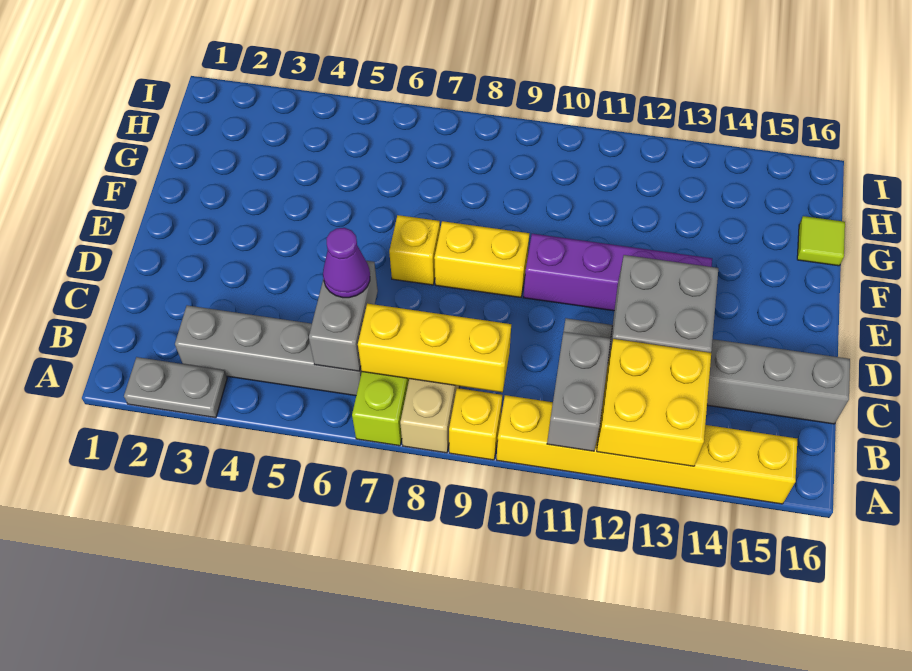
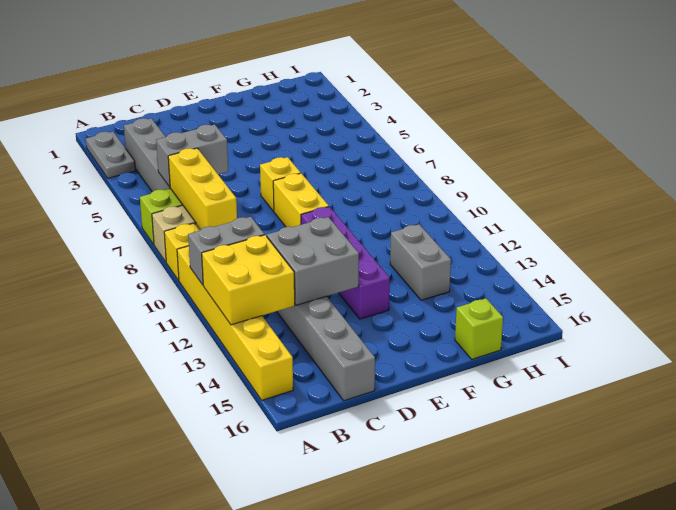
purple cone C6 level 3 -> none
none -> grey brick G12:G13 level 1
lime tile G16 level 1 -> lime brick G16 level 1

